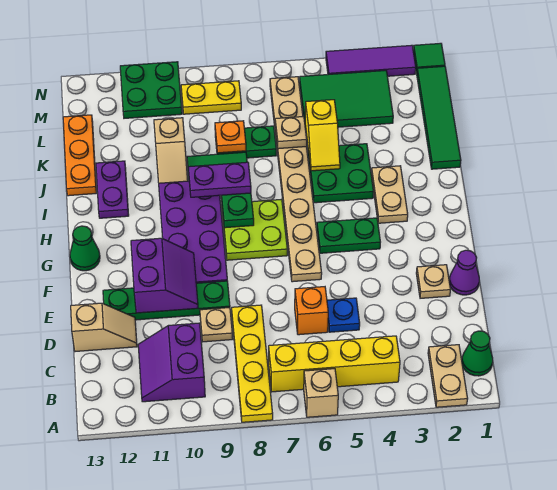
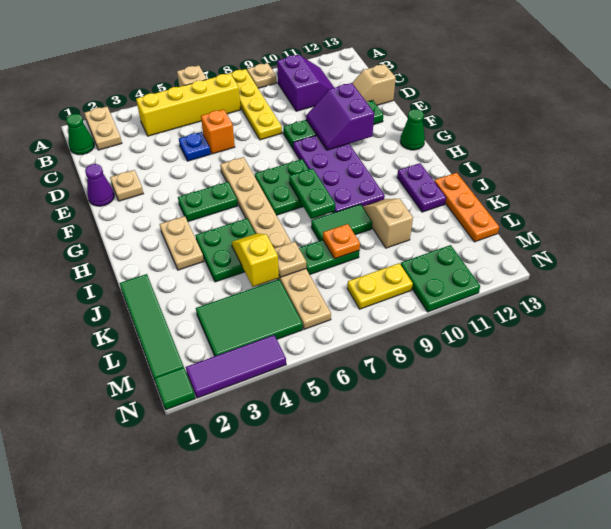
tan plate D9 level 1 -> tan plate A9 level 1
lime plate G7:H8 level 1 -> green plate G7:H8 level 1
purple plate I8:I9 level 3 -> none

